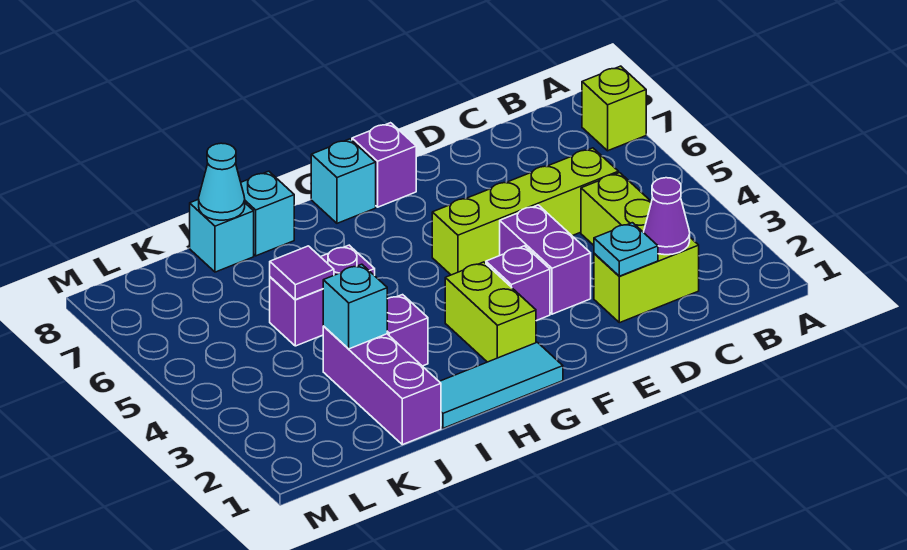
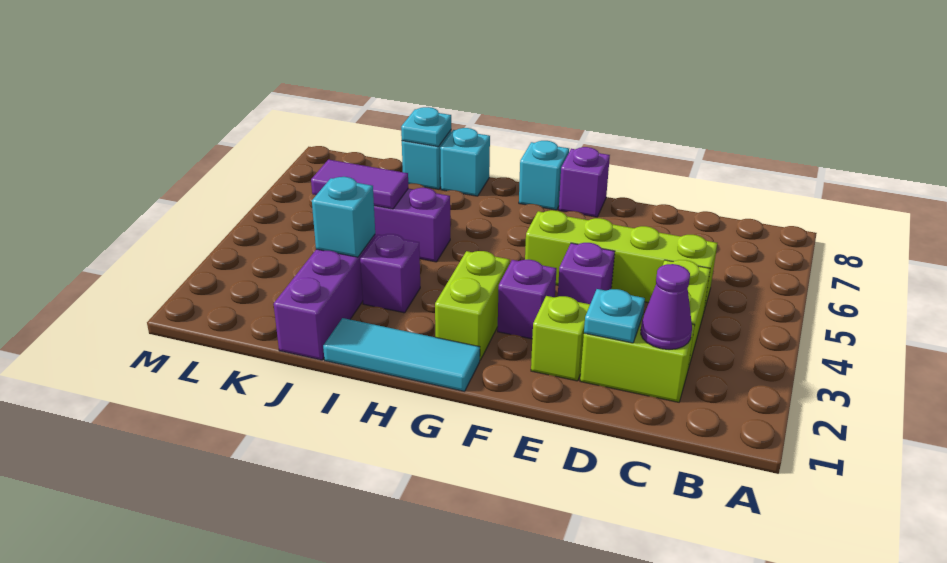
lime brick A7 level 1 -> lime brick E2 level 1
purple brick E3:E4 level 1 -> purple brick E4 level 1
purple tile J5 level 2 -> purple tile J5:K5 level 2
cyan cone J8 level 2 -> cyan plate J8 level 2

